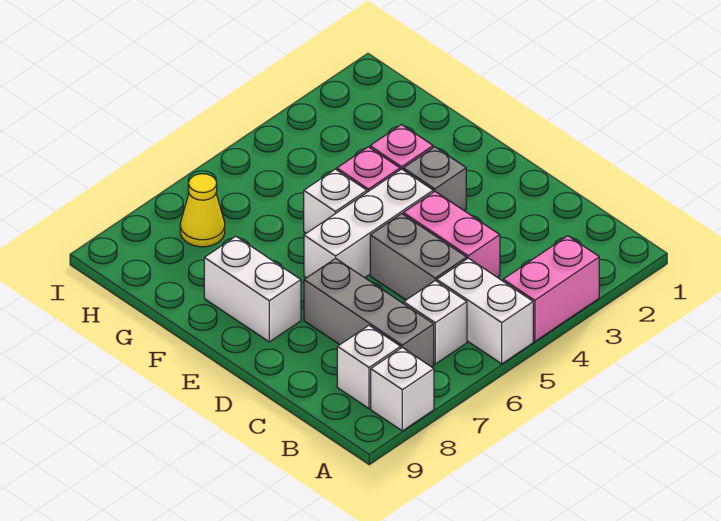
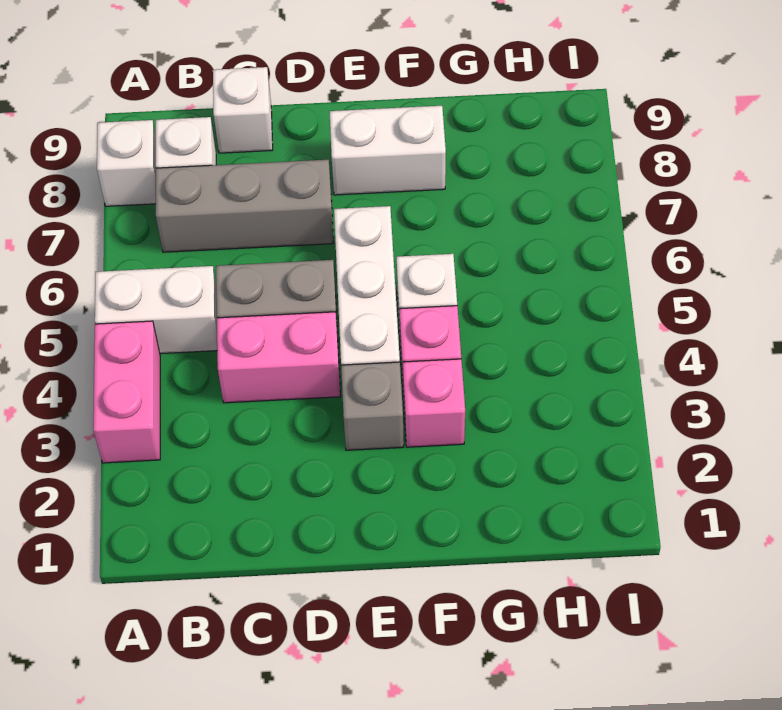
white brick B6 level 1 -> white brick C9 level 1
yellow cone H7 level 1 -> none

